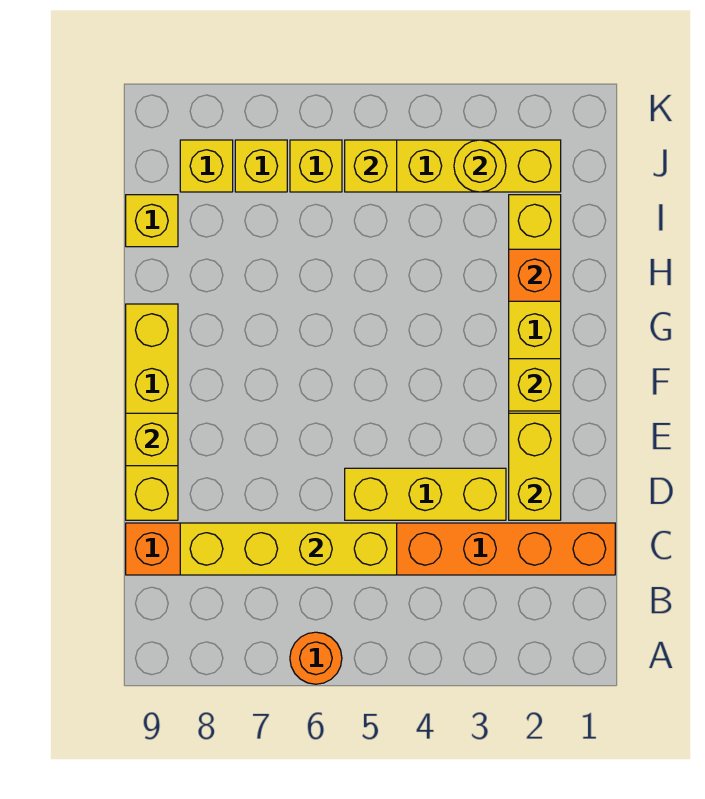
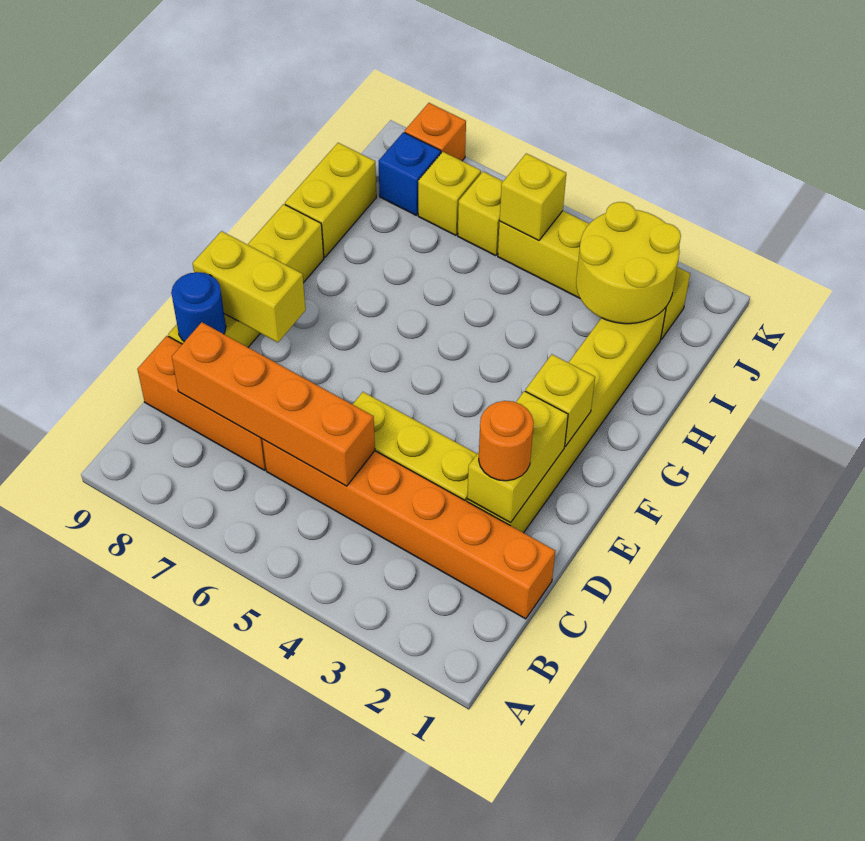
orange round brick A6 level 1 -> orange round brick D2 level 3
yellow brick C5:C8 level 2 -> orange brick C5:C8 level 2
none -> blue round brick D9 level 2
yellow brick E9 level 2 -> yellow brick E8:E9 level 2
orange brick H2 level 2 -> orange brick K8 level 1
yellow brick I9 level 1 -> yellow brick H9:I9 level 1
yellow round brick J3 level 2 -> yellow round brick I2:J3 level 2
yellow brick J8 level 1 -> blue brick J8 level 1

